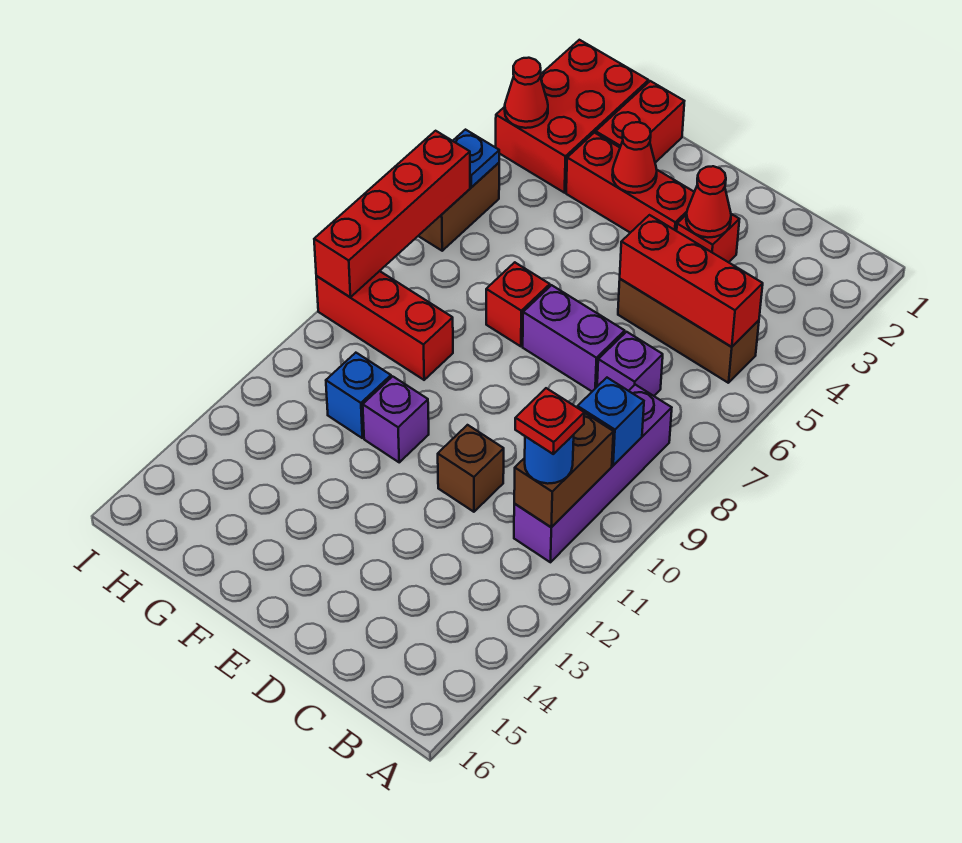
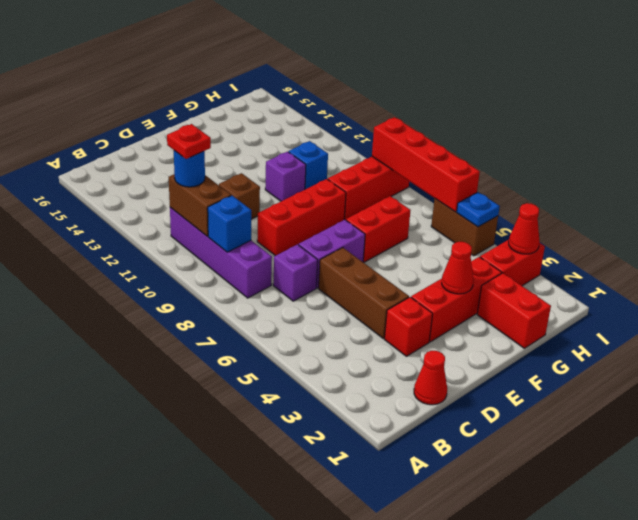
brown brick B5:D5 level 1 -> brown brick D4:D6 level 1
red brick B5:D5 level 2 -> red brick D9:F9 level 1
red cone D3 level 2 -> red cone C1 level 1
red brick F7 level 1 -> red brick F7:G7 level 1
red brick H1:I3 level 1 -> red brick H3:I3 level 1

